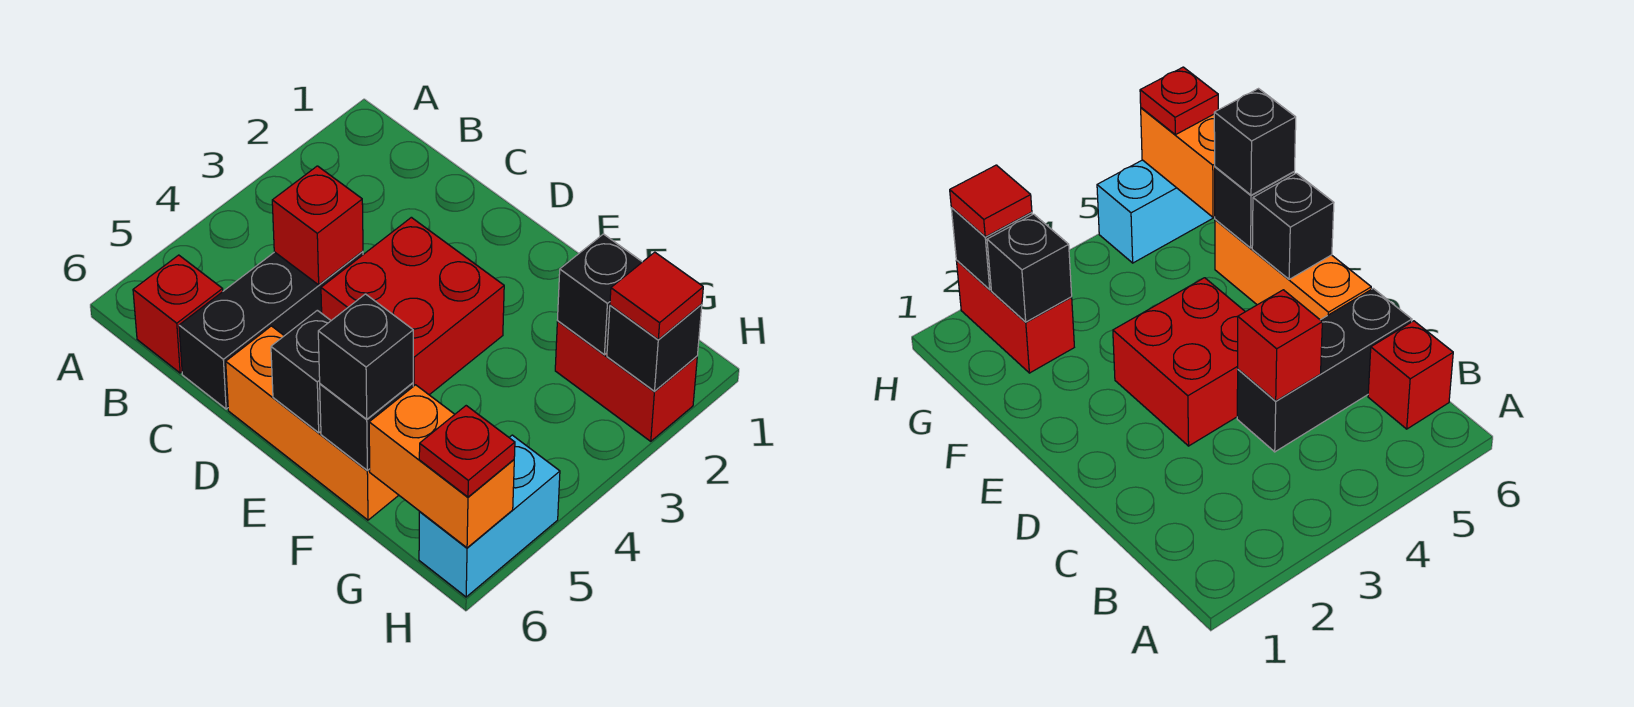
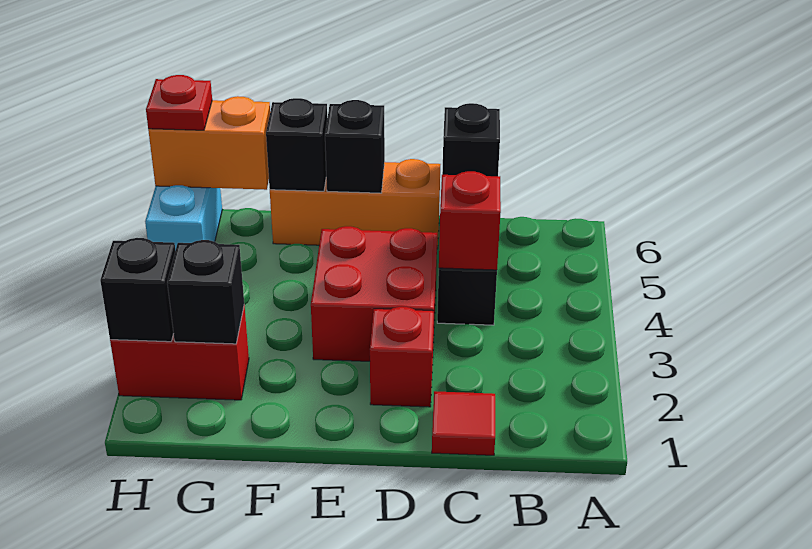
red brick B6 level 1 -> red brick D2 level 1
black brick F6 level 3 -> black brick C6 level 2
red tile H2 level 3 -> red tile C1 level 1

